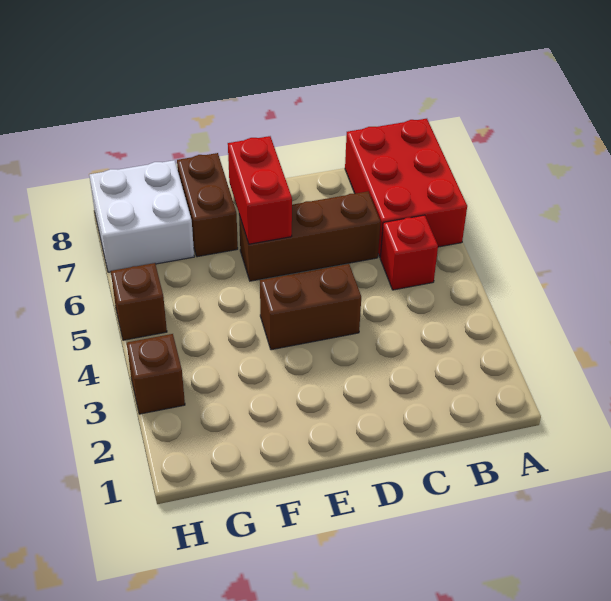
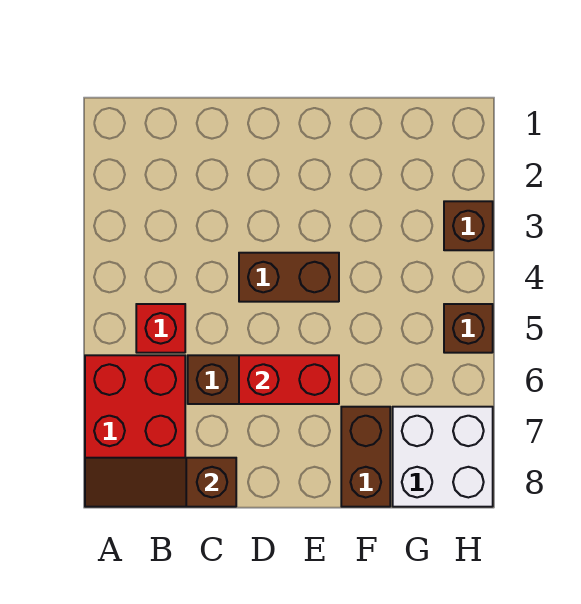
none -> brown slope A8:C8 level 2 top C
red brick E6:E7 level 2 -> red brick D6:E6 level 2

